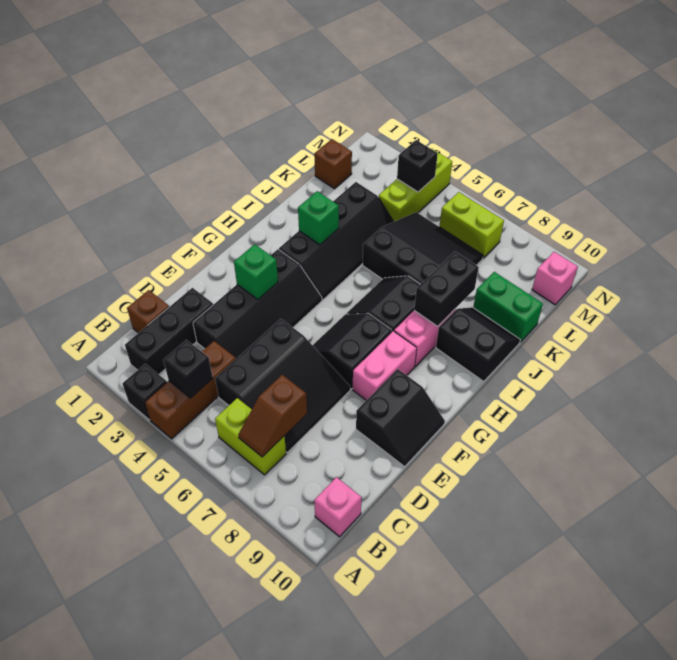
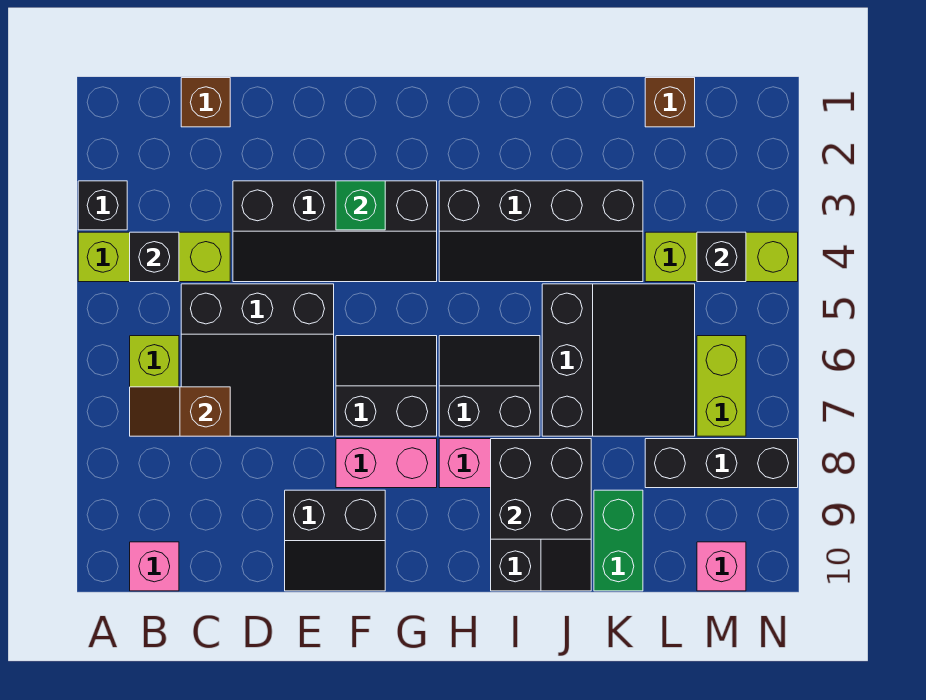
brown brick A4:C4 level 1 -> lime brick A4:C4 level 1
black brick B2:D2 level 1 -> black brick L8:N8 level 1
green brick I3 level 2 -> none
black brick I8:J8 level 2 -> black brick I8:J9 level 2

